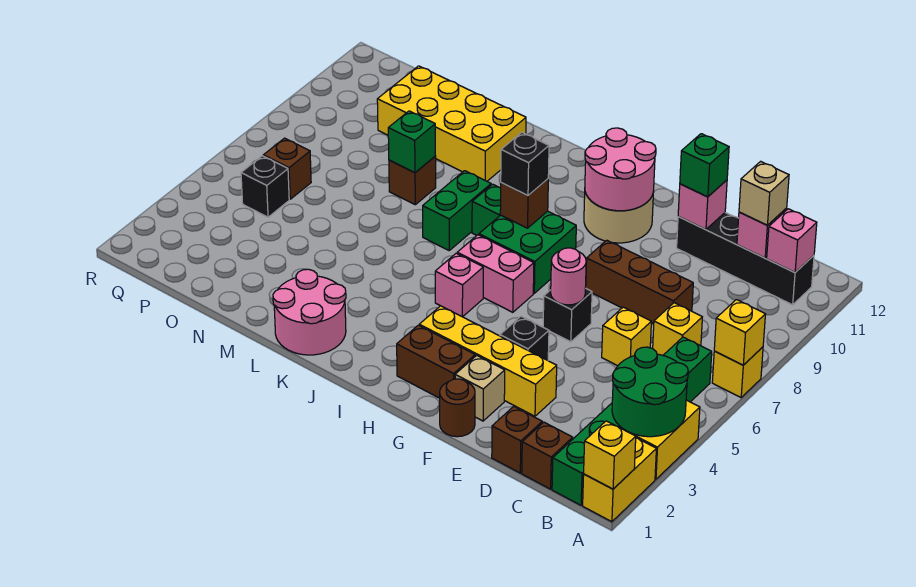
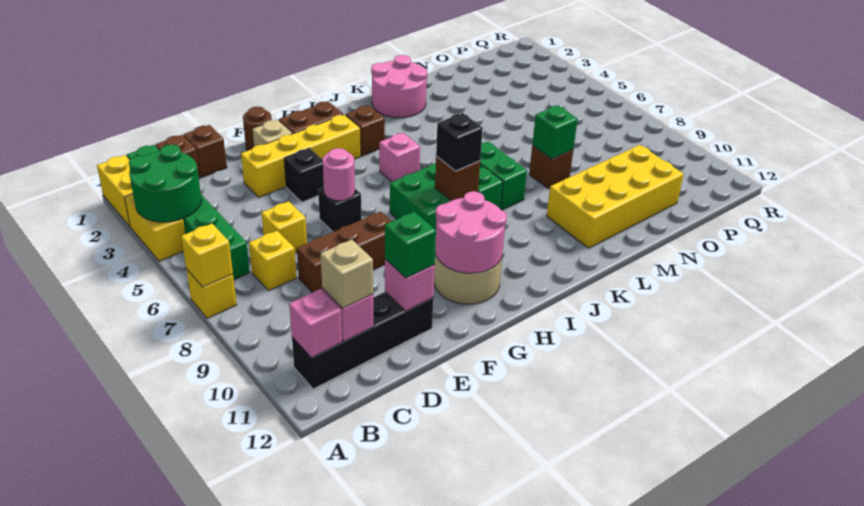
yellow brick A1 level 2 -> none
pink brick H6:I6 level 1 -> none
black brick P5 level 1 -> none
brown brick P6 level 1 -> brown brick I3 level 1

